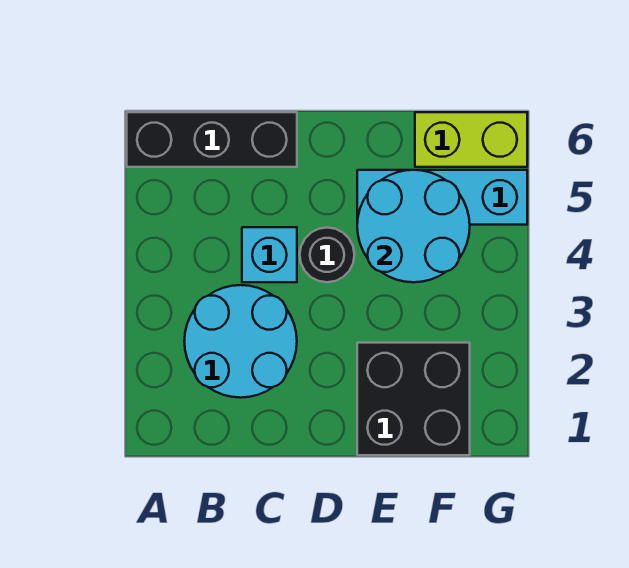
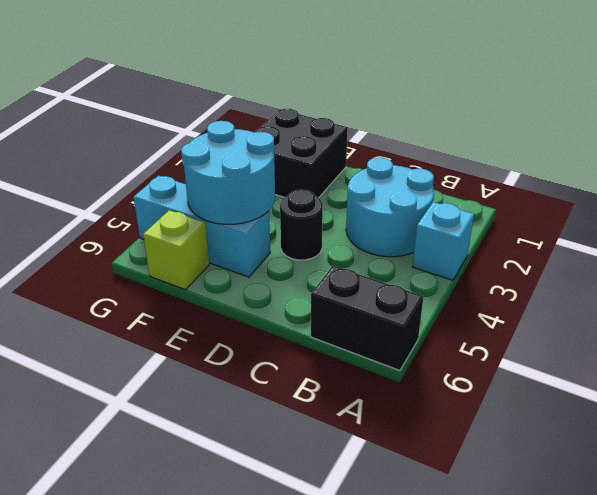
black brick A6:C6 level 1 -> black brick A6:B6 level 1
cyan brick C4 level 1 -> cyan brick A3 level 1
lime brick F6:G6 level 1 -> lime brick F6 level 1

